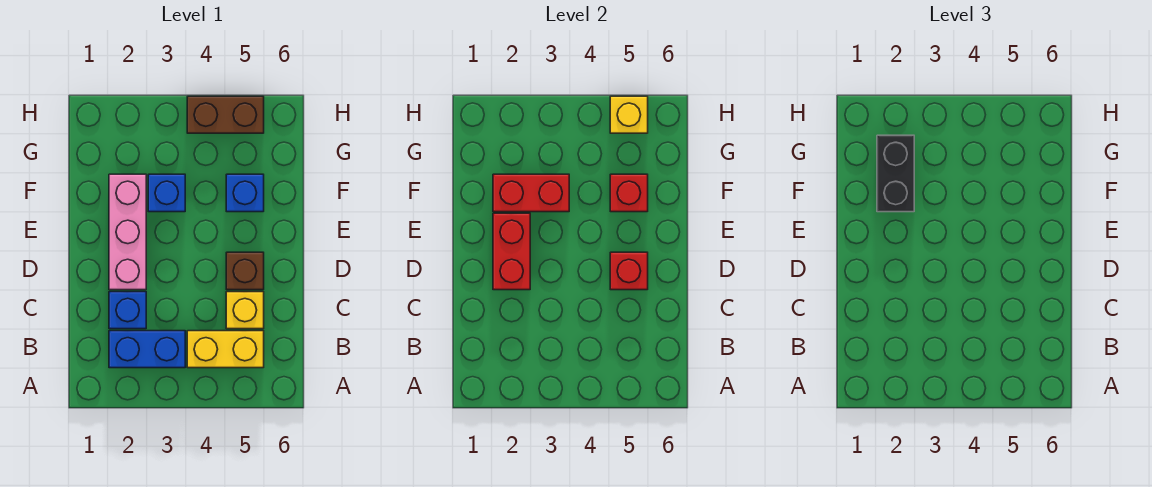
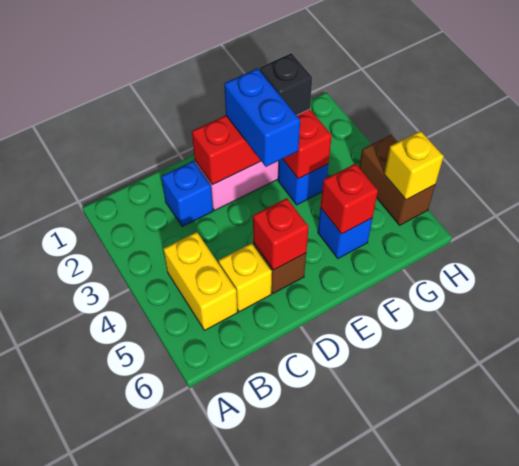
blue brick B2:B3 level 1 -> blue brick E2:E3 level 3
black brick F2:G2 level 3 -> black brick F2 level 3

